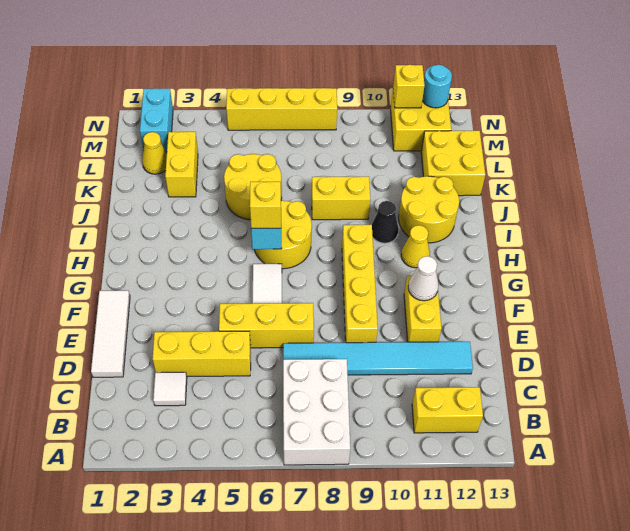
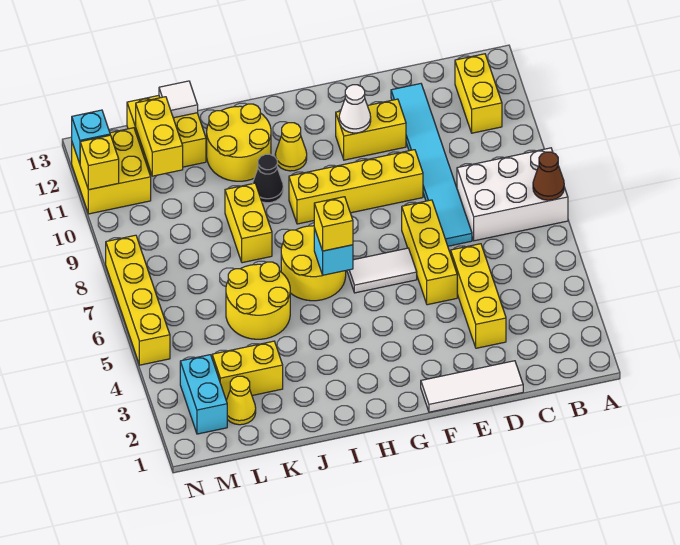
none -> brown cone A7 level 2
white tile C3 level 1 -> white tile K13 level 2
none -> yellow brick L11:L12 level 2
cyan brick M2:N2 level 1 -> cyan brick M2:M3 level 1
cyan round brick N12 level 2 -> cyan brick N12 level 2

